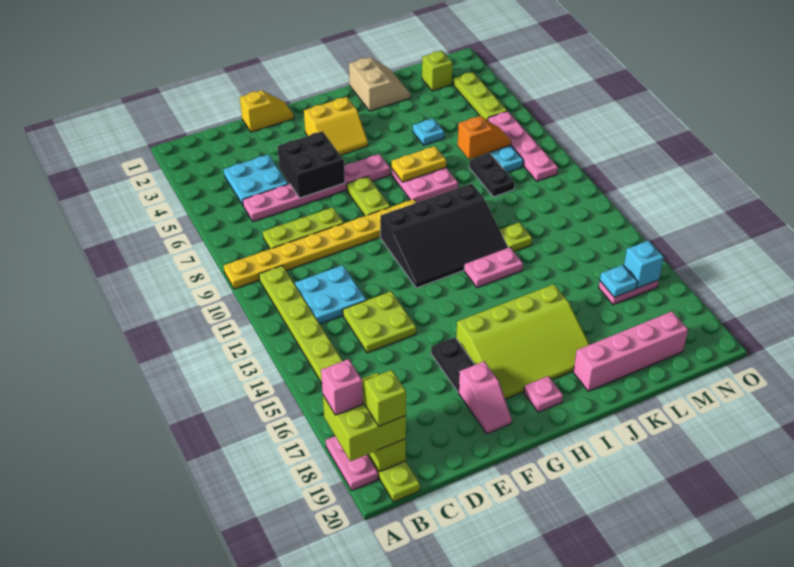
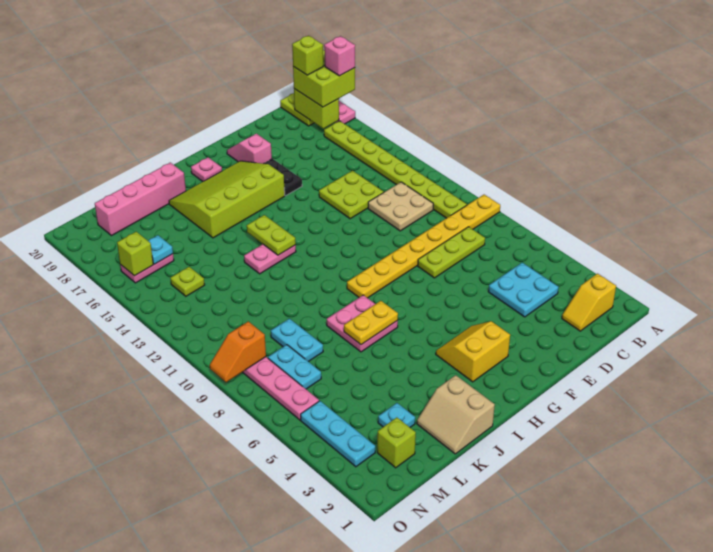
pink plate C6:H6 level 1 -> none
cyan plate C11:D12 level 1 -> tan plate C11:D12 level 1
yellow slope E1:F1 level 1 top E -> yellow slope B2:C2 level 1 top B
black brick E5:F6 level 2 -> none
lime plate G7:G8 level 1 -> lime plate I13:I14 level 2
black slope G10:J12 level 1 top 10 -> none
cyan plate K5 level 1 -> cyan plate L3 level 1
lime plate K12 level 1 -> lime plate M14 level 1
orange slope L7:M7 level 2 top L -> orange slope N9:O9 level 2 top N
black plate L8:L9 level 1 -> cyan plate L8:L9 level 1
lime plate N3:N5 level 1 -> cyan plate N3:N5 level 1
cyan brick N16 level 2 -> lime brick N16 level 2

